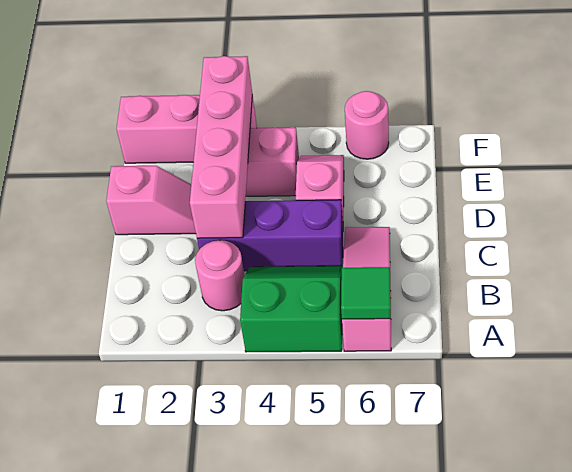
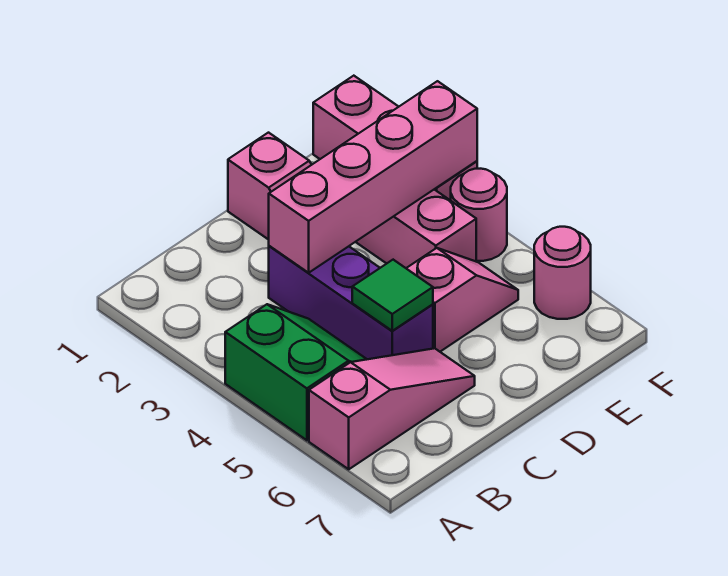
green tile A6 level 2 -> green tile C5 level 2
pink round brick B3 level 1 -> pink round brick F4 level 1

